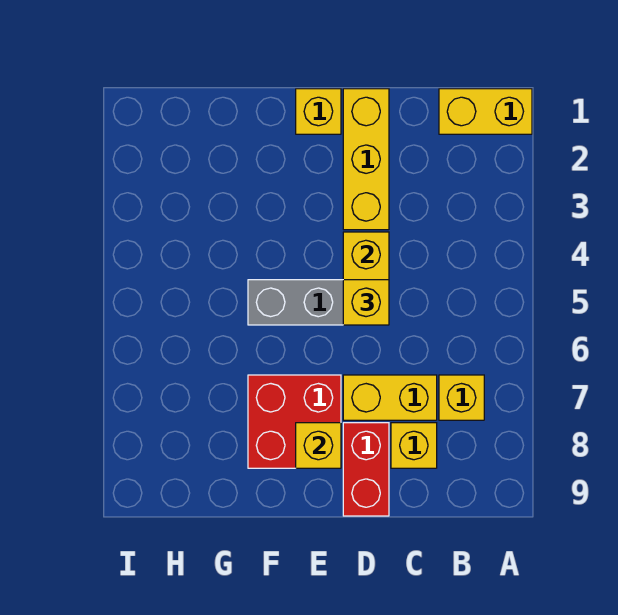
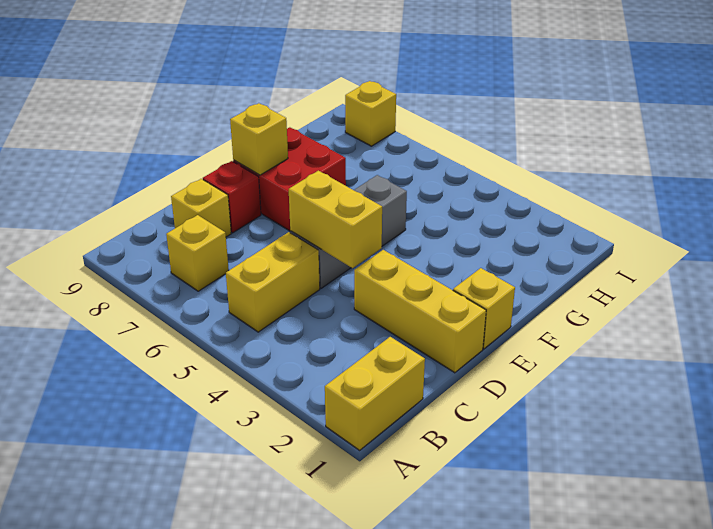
yellow brick C7:D7 level 1 -> yellow brick B5:C5 level 1
yellow brick D5 level 3 -> yellow brick I8 level 1
red brick D8:D9 level 1 -> red brick D8 level 1

